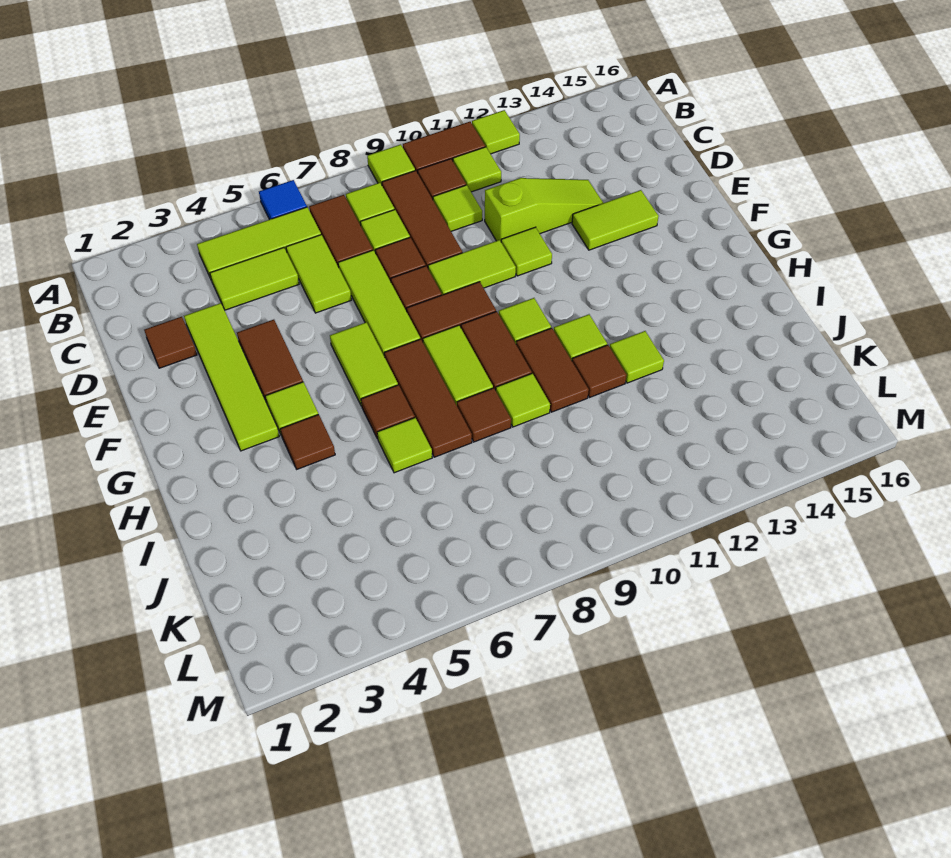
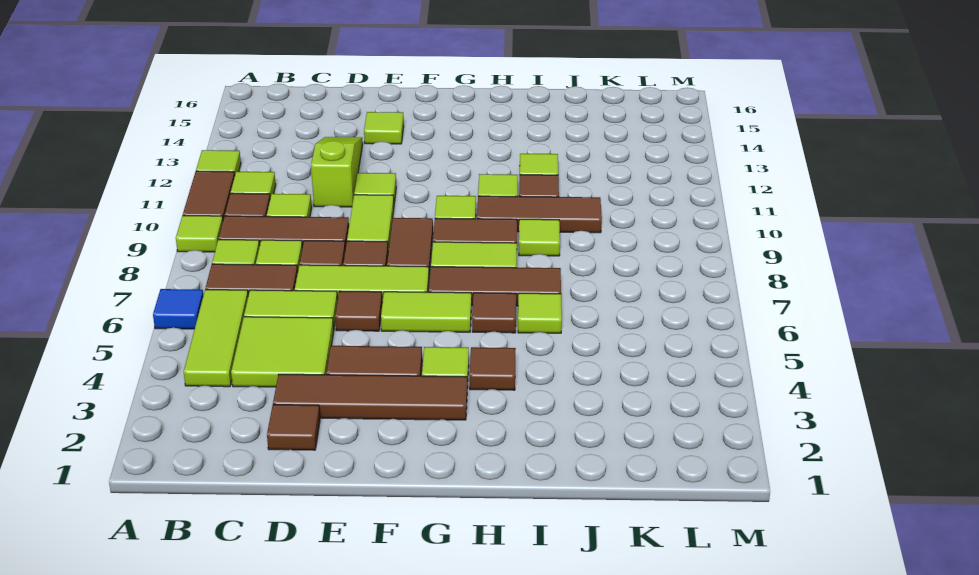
lime tile C4:C5 level 1 -> lime tile C4:D5 level 1
lime tile D3:G3 level 1 -> brown tile D3:G3 level 1
lime tile E13:E14 level 1 -> lime tile E14 level 1
brown tile H10:I10 level 1 -> brown tile H10:J10 level 1
brown tile I8 level 1 -> brown tile E6 level 1

